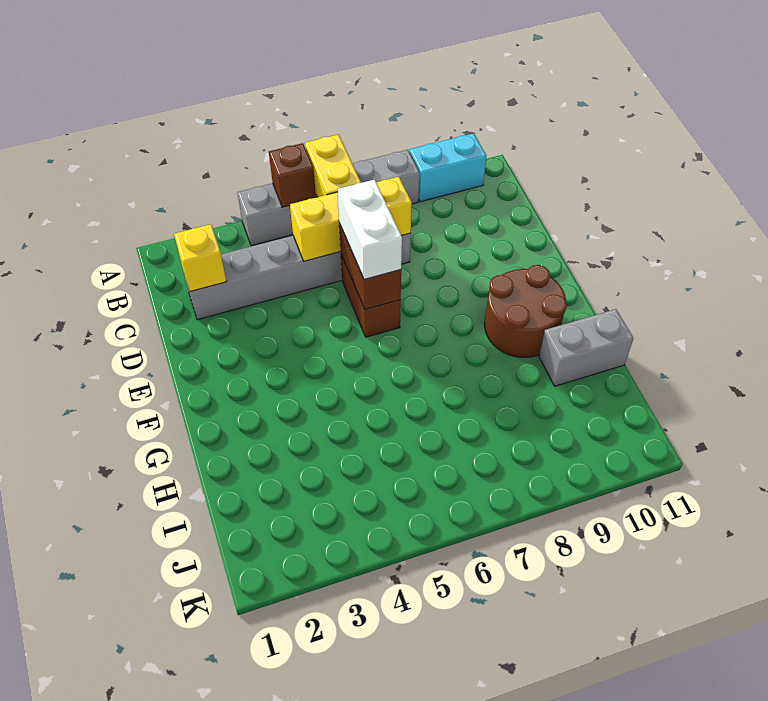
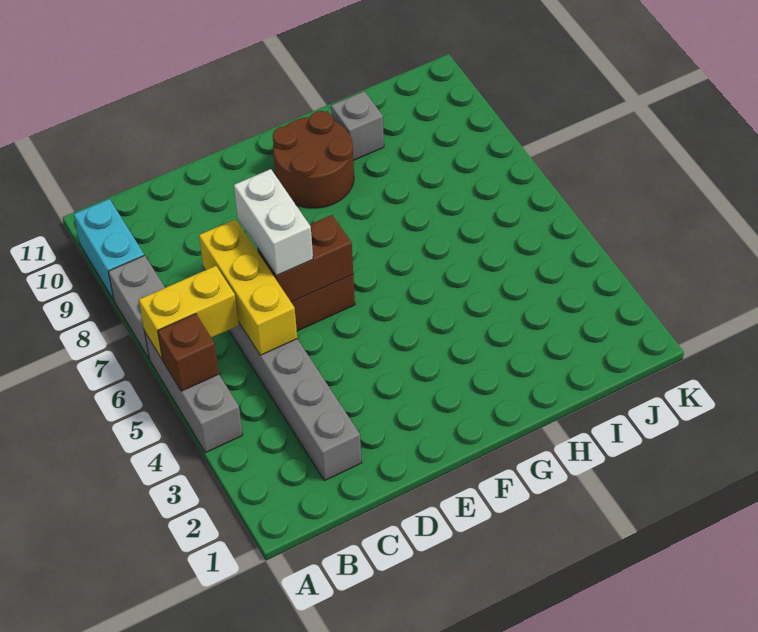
yellow brick C2 level 2 -> none
white brick D6:E6 level 3 -> white brick D6:D7 level 3
grey brick H10:H11 level 1 -> grey brick H10 level 1

